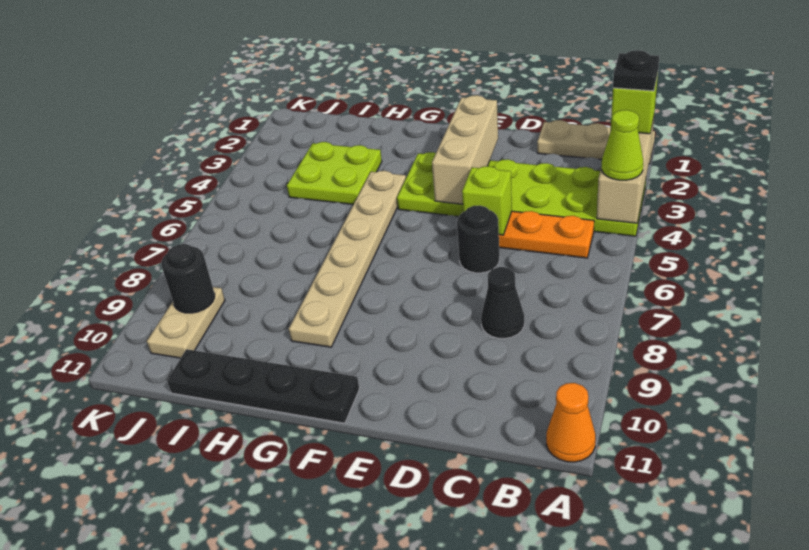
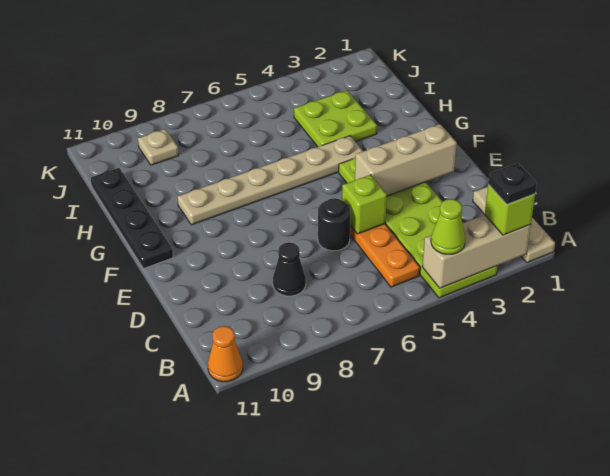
tan plate J9:J10 level 1 -> tan plate J9 level 1
black round brick J9 level 2 -> none

